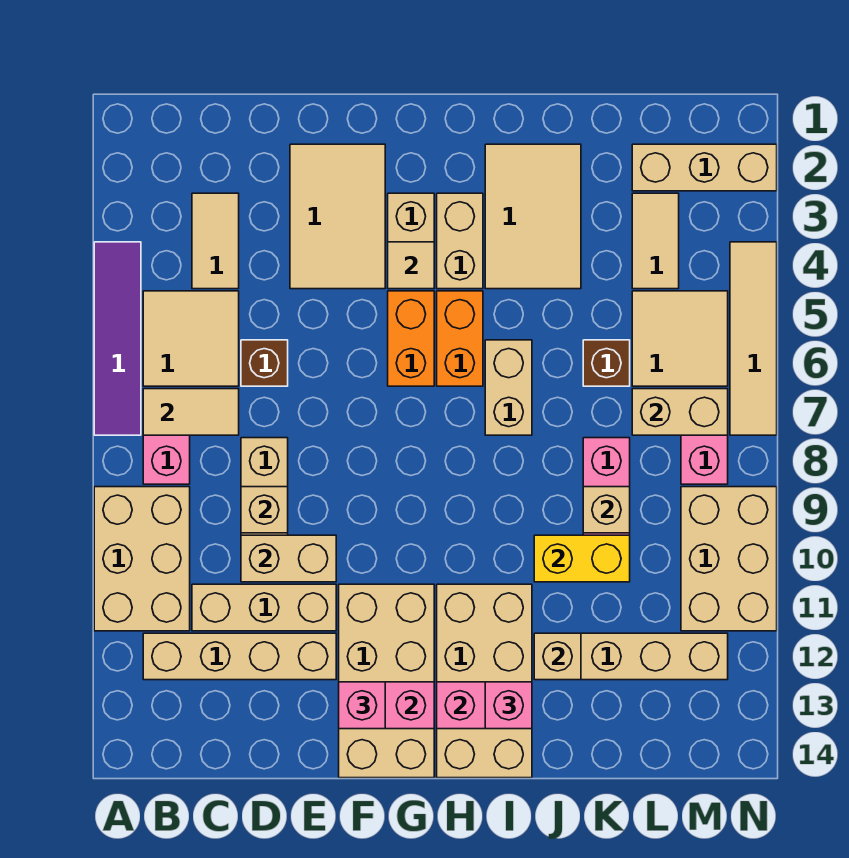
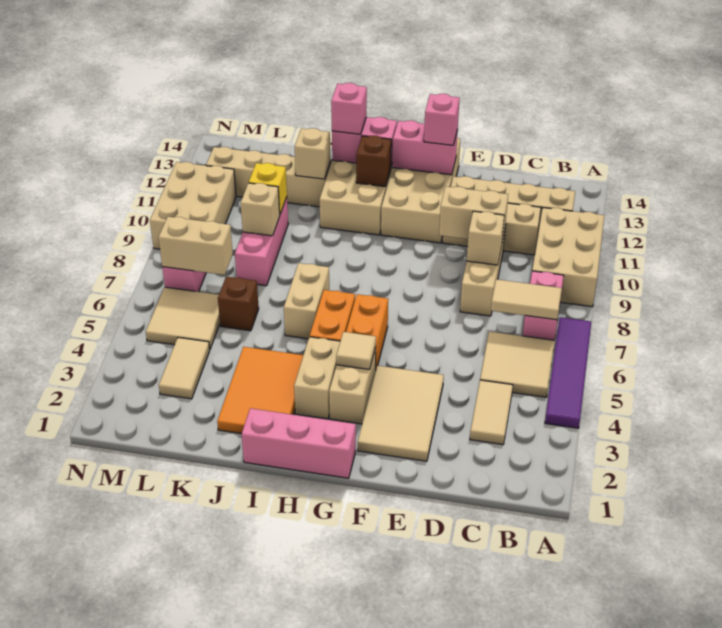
brown brick D6 level 1 -> brown brick H12 level 2
none -> pink brick G1:I1 level 1
tan tile I2:J4 level 1 -> orange tile I2:J4 level 1
yellow brick J10:K10 level 2 -> yellow brick K10 level 2
tan brick L2:N2 level 1 -> none
tan tile N4:N7 level 1 -> none

